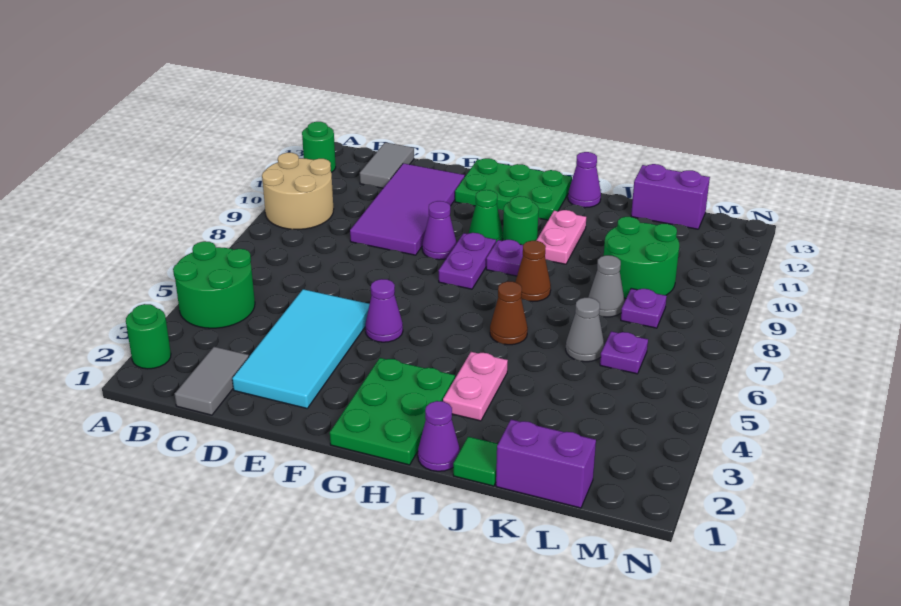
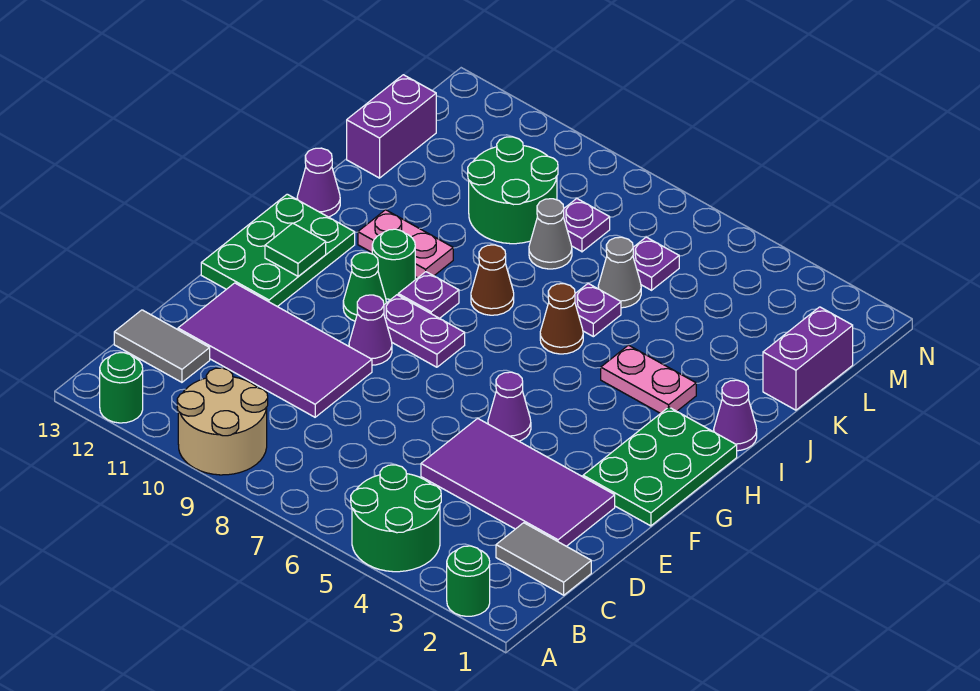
cyan tile D2:E5 level 1 -> purple tile D2:E5 level 1
green plate G1:H3 level 1 -> green plate F1:H2 level 1
green tile J1 level 1 -> green tile G12 level 2
none -> purple plate J6 level 1

